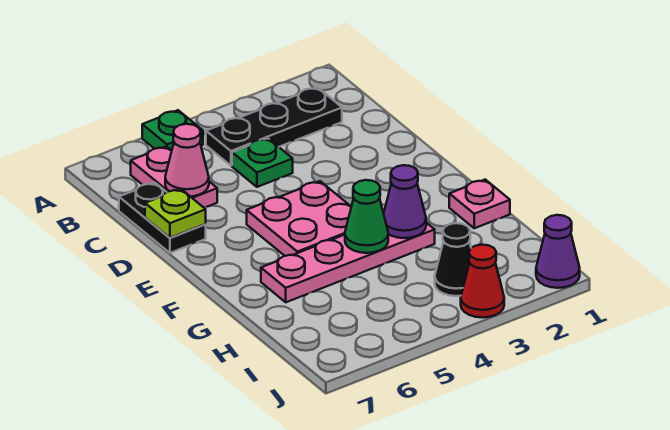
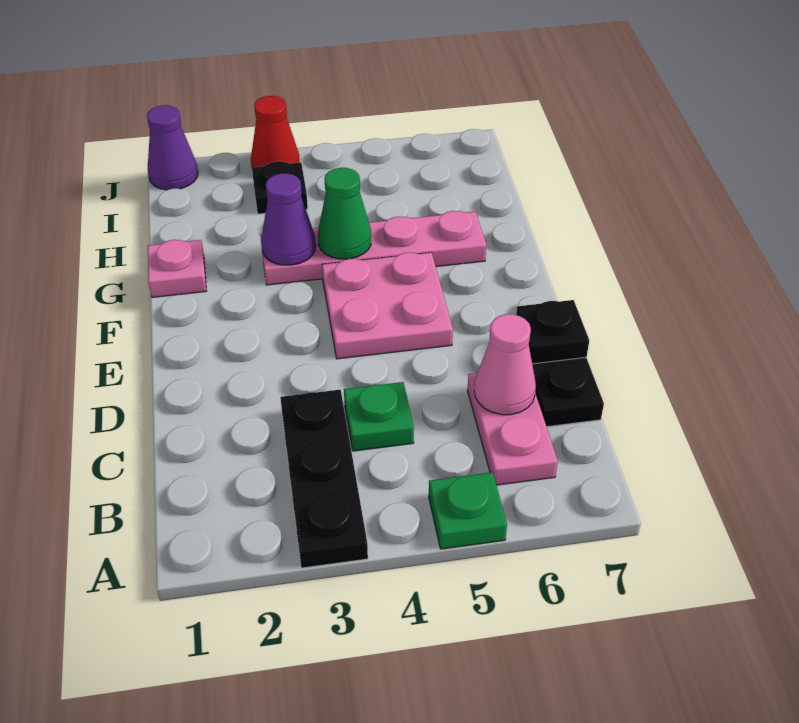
black plate B2:B4 level 1 -> black plate A3:C3 level 1
lime plate D7 level 2 -> black plate D7 level 2
black cone I3 level 1 -> black plate I3 level 1

